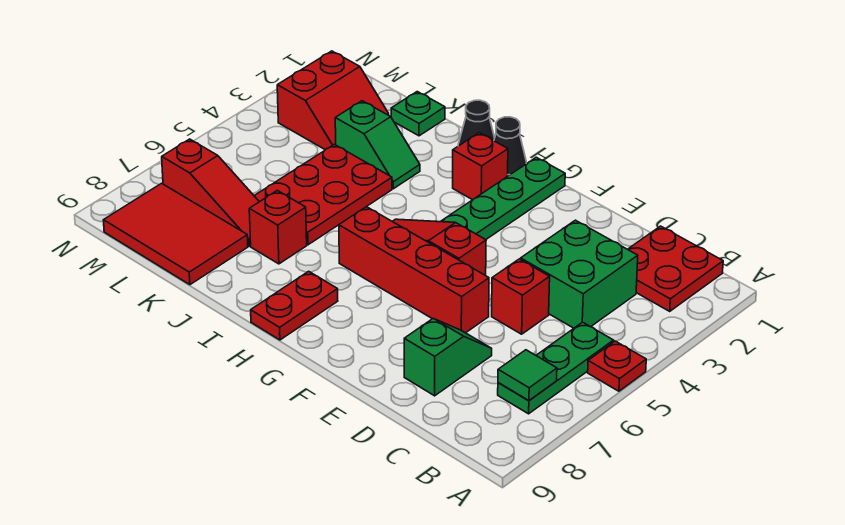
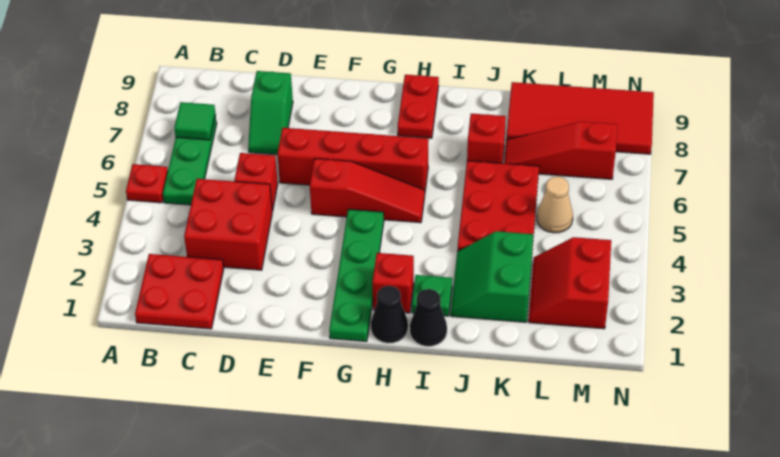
green brick C3:D4 level 1 -> red brick C3:D4 level 1
green slope J3:K3 level 1 top K -> green slope J2:K3 level 1 top K
green plate K1 level 1 -> green plate I2 level 1
red tile K8:M9 level 1 -> red tile K8:N9 level 1
none -> tan cone L5 level 1

